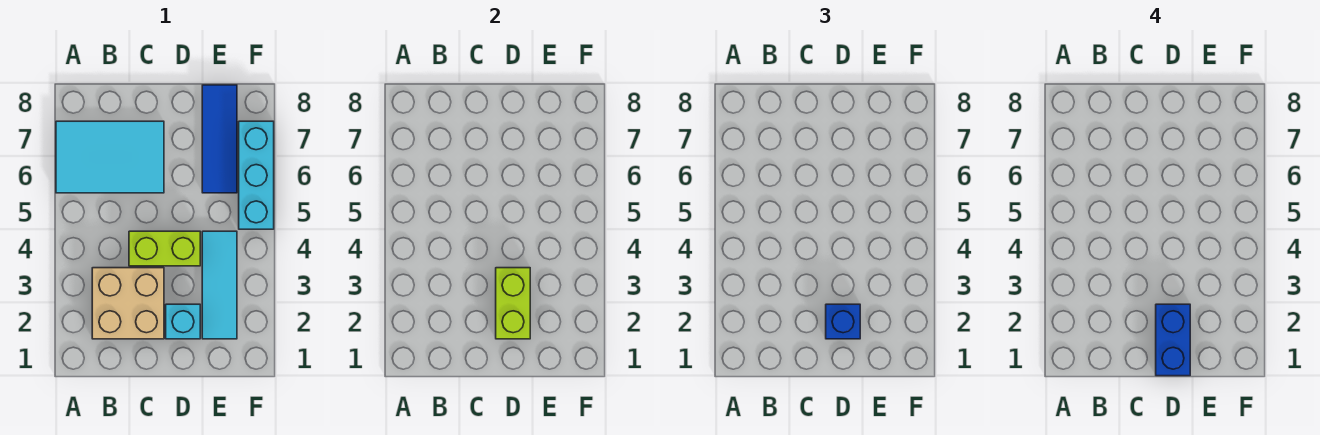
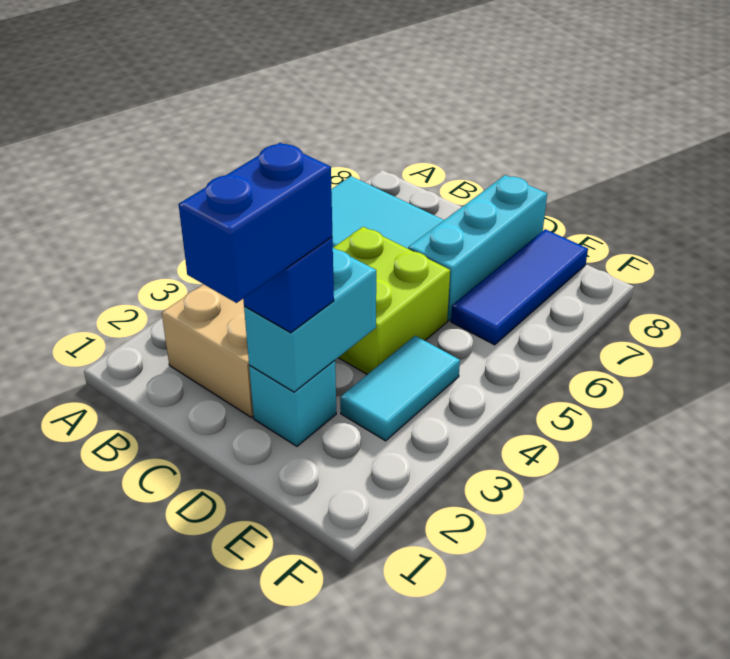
lime brick C4:D4 level 1 -> lime brick C4:D5 level 1
lime brick D2:D3 level 2 -> cyan brick D2:D3 level 2
cyan tile E2:E4 level 1 -> cyan tile E3:E4 level 1
cyan brick F5:F7 level 1 -> cyan brick D6:D8 level 1

